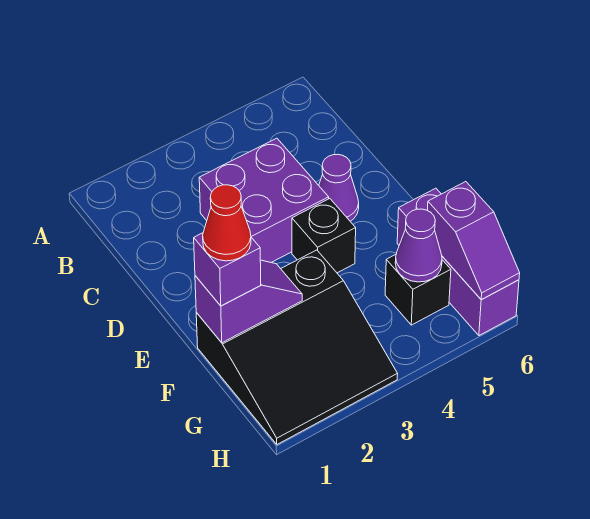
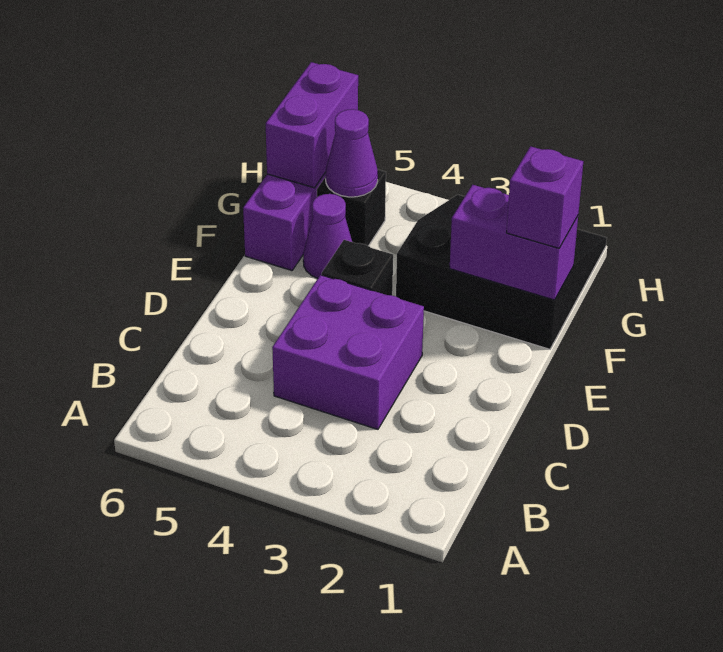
purple cone D5 level 1 -> purple cone F5 level 1
purple slope F1:F2 level 2 top 1 -> purple brick F1:F2 level 2
red cone F1 level 4 -> none
purple slope G6:H6 level 2 top G -> purple brick G6:H6 level 2

